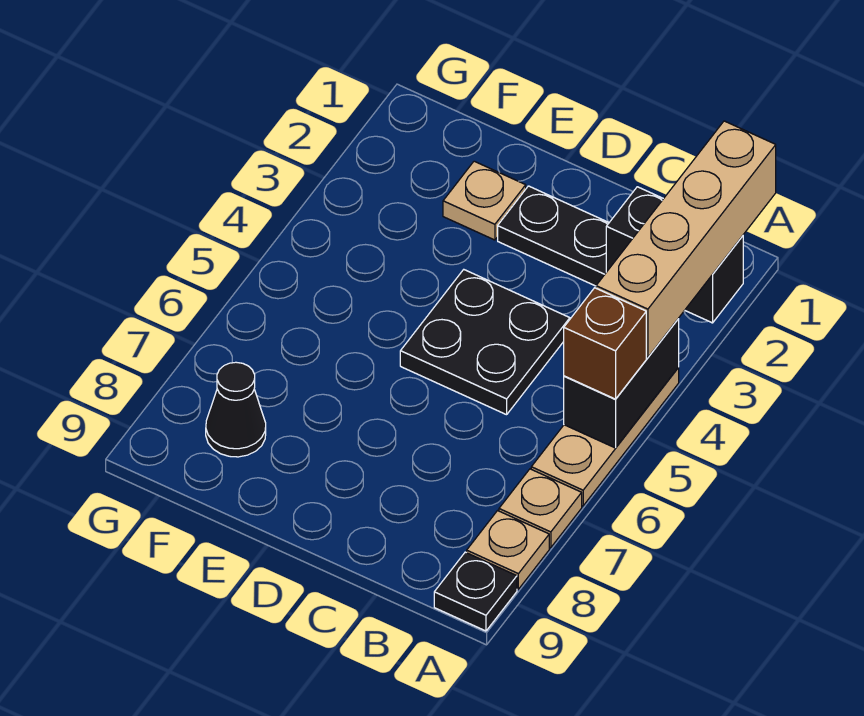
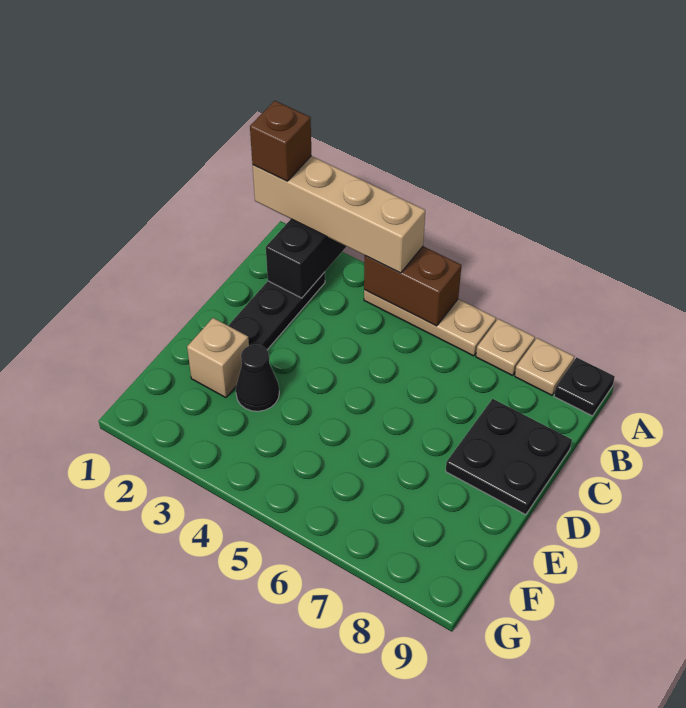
black brick A4:A5 level 2 -> brown brick A4:A5 level 2
brown brick A5 level 3 -> brown brick A1 level 4
black plate C4:D5 level 1 -> black plate C8:D9 level 1
tan plate E2 level 1 -> tan brick E2 level 1
black cone F8 level 1 -> black cone E3 level 1

